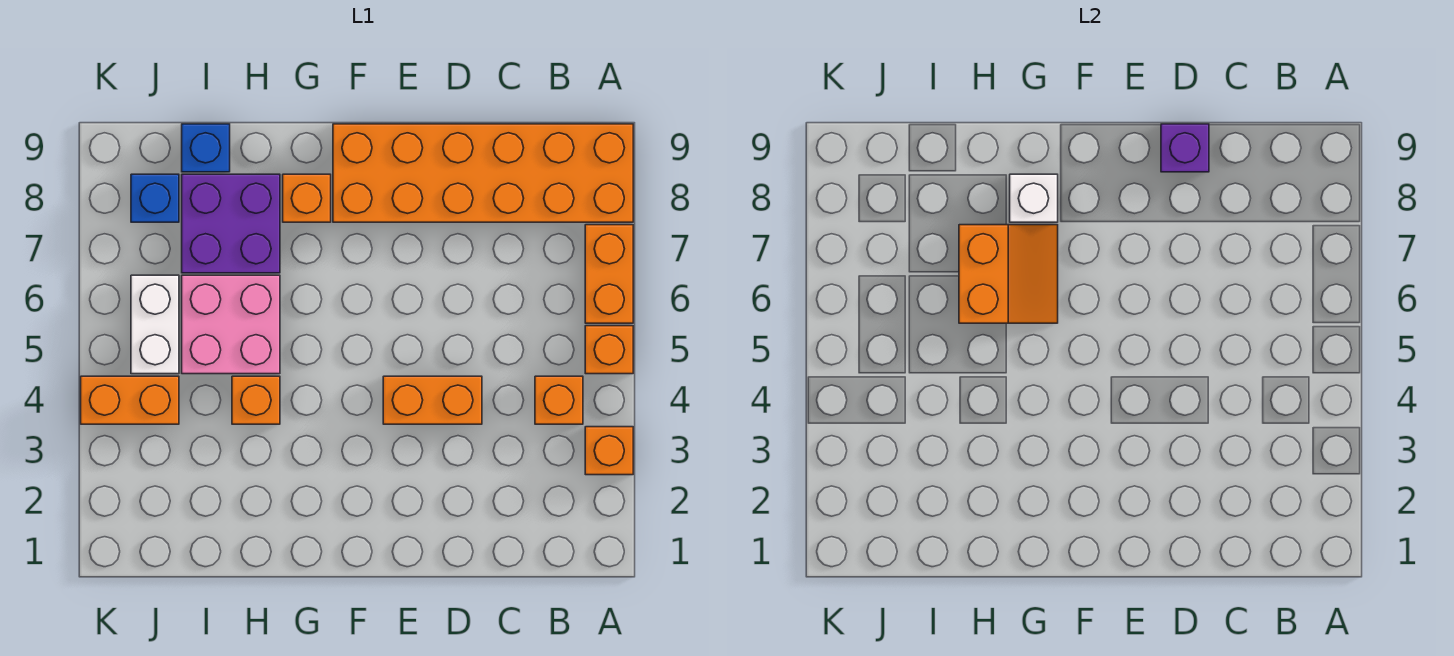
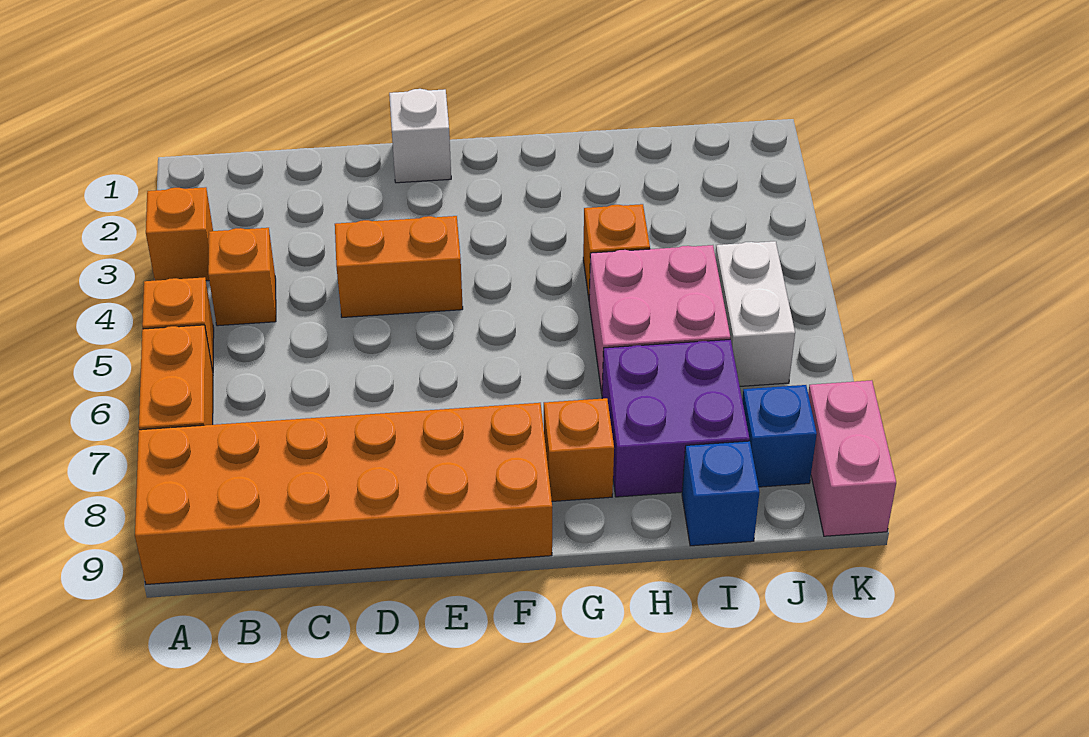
purple brick D9 level 2 -> none
orange slope G6:H7 level 2 top H -> none
white brick G8 level 2 -> white brick E1 level 1
orange brick J4:K4 level 1 -> none
none -> pink brick K8:K9 level 1

